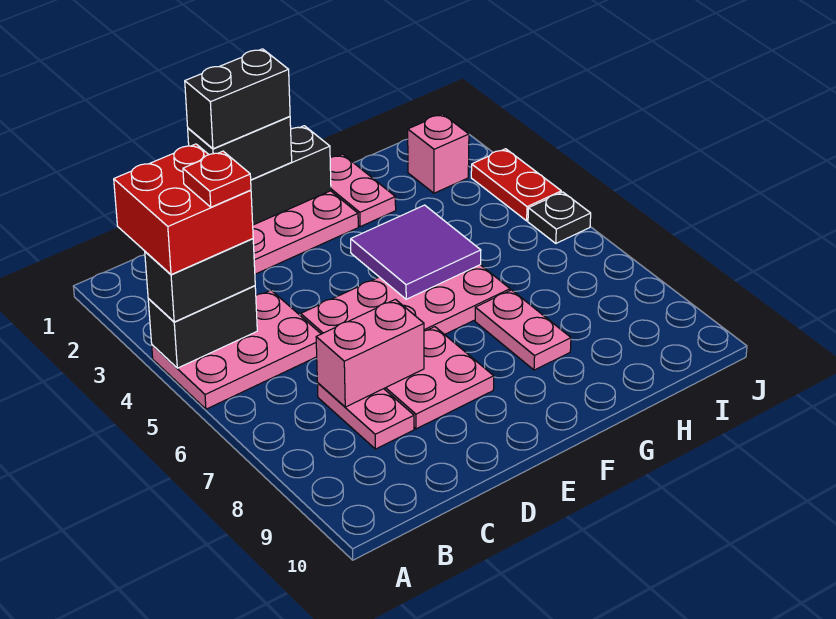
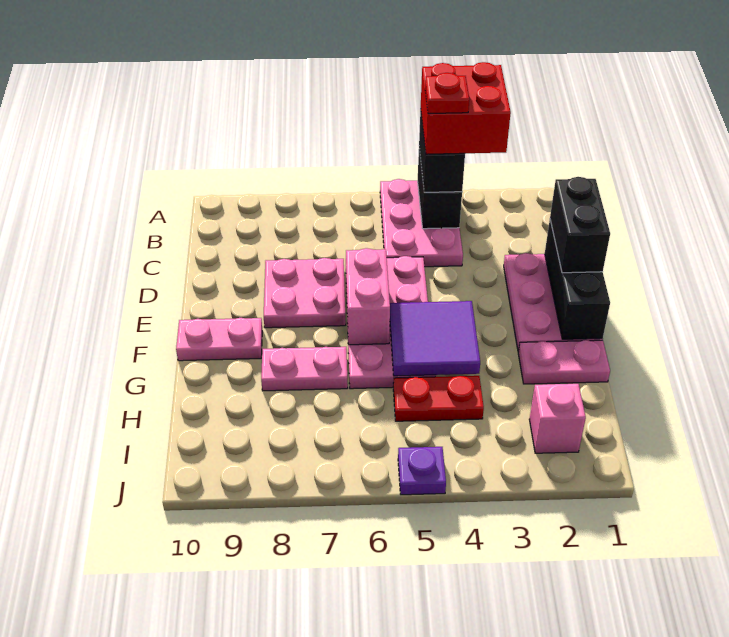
pink plate C7:C8 level 1 -> pink plate F9:F10 level 1
pink brick C7:D7 level 2 -> pink brick E6:F6 level 2
black brick D1:E1 level 4 -> none
red plate J3:J4 level 1 -> red plate H4:H5 level 1
black plate J5 level 1 -> purple plate J5 level 1

